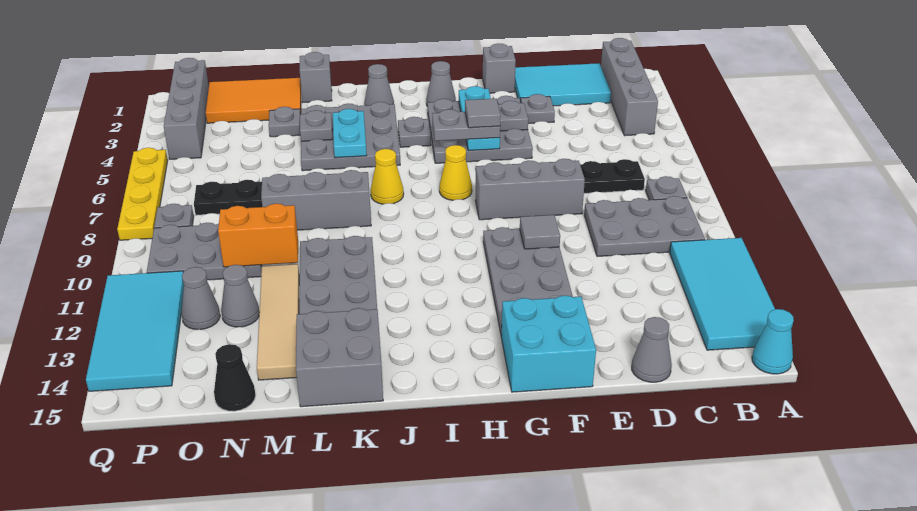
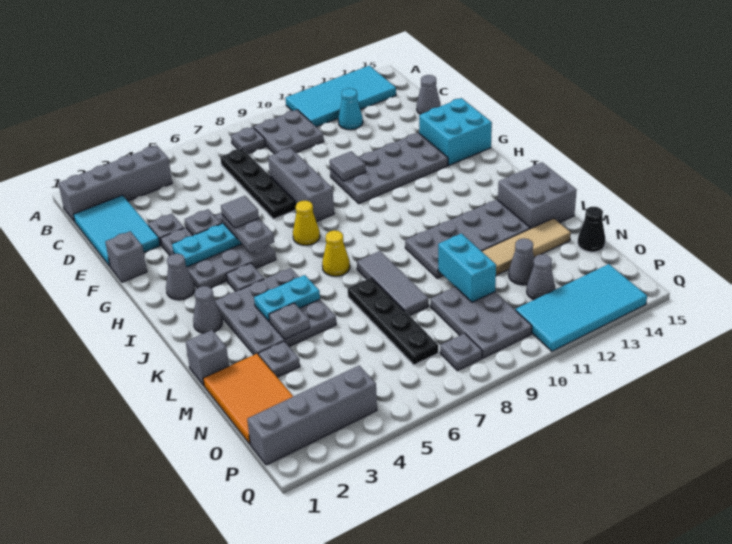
cyan cone A15 level 1 -> cyan cone C12 level 1
grey plate B9:D10 level 1 -> grey plate B9:C10 level 1
grey brick K8:M8 level 1 -> grey tile K8:M8 level 1
orange brick M10:N10 level 2 -> cyan brick M10:N10 level 2
yellow plate Q5:Q8 level 1 -> none

